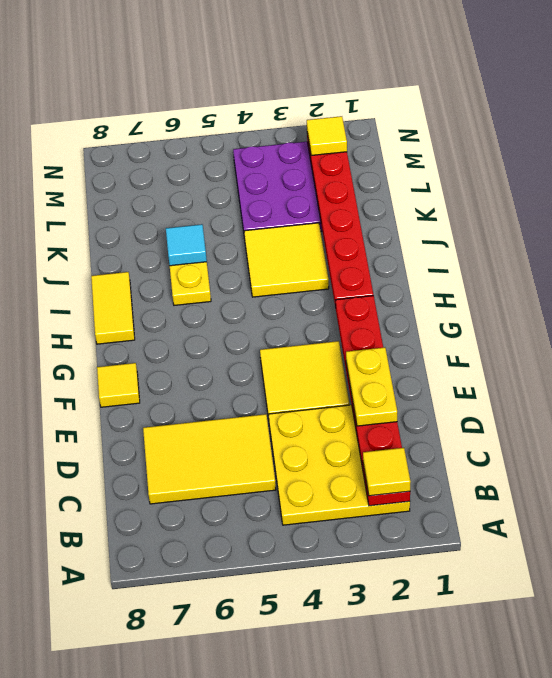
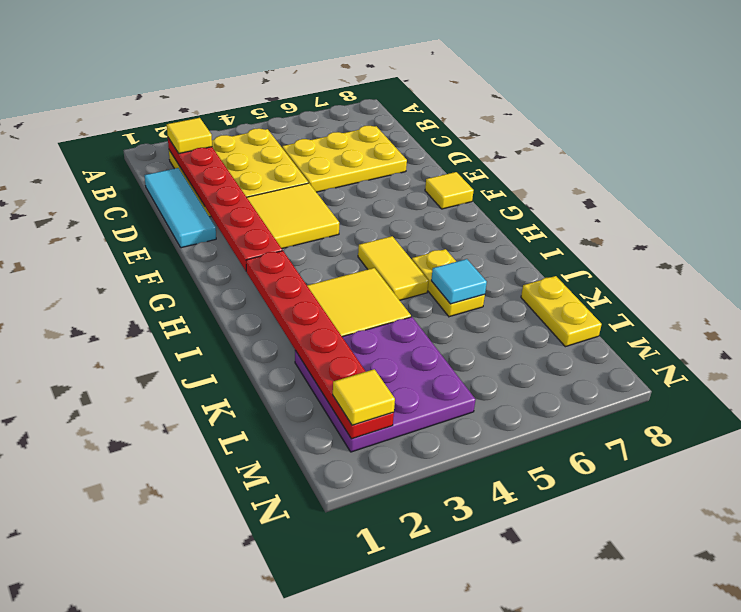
none -> cyan tile C1:E1 level 1
yellow tile C5:D7 level 1 -> yellow plate C5:D7 level 1
yellow plate D2:E2 level 3 -> yellow plate K8:L8 level 1
yellow tile H8:I8 level 1 -> yellow tile H5:I5 level 1

